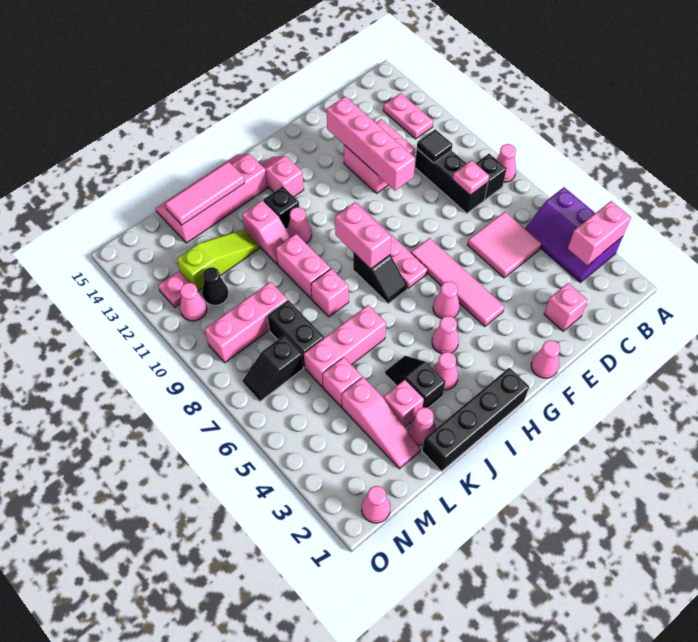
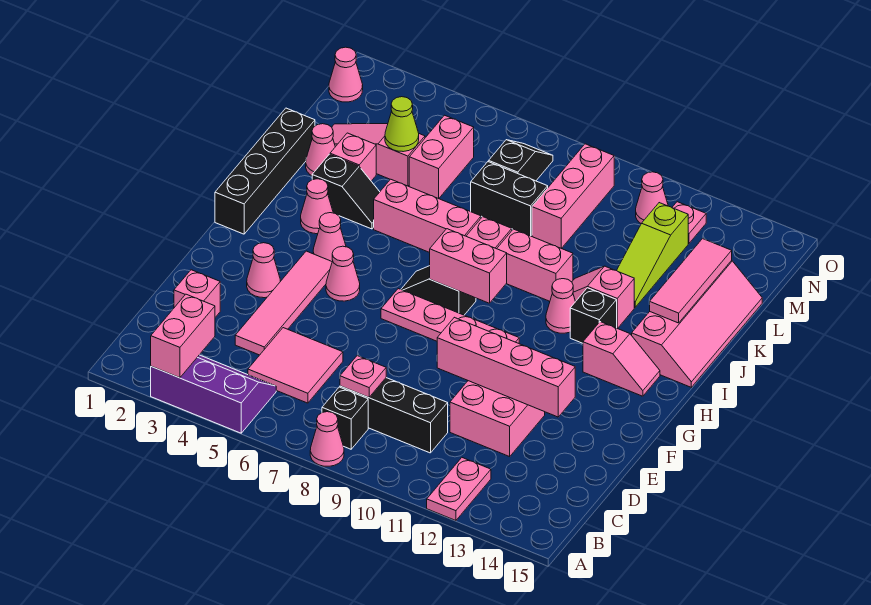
pink plate B12:B13 level 1 -> pink plate A12:B12 level 1
black tile C10 level 2 -> none
pink cone F1 level 1 -> pink cone F3 level 1
pink tile F4:F7 level 1 -> pink tile D4:G4 level 1
pink brick J6:L6 level 1 -> pink brick J5:J7 level 1
none -> lime cone L4 level 2
pink brick L5 level 1 -> pink brick L5:M5 level 1
black cone M11 level 1 -> none

